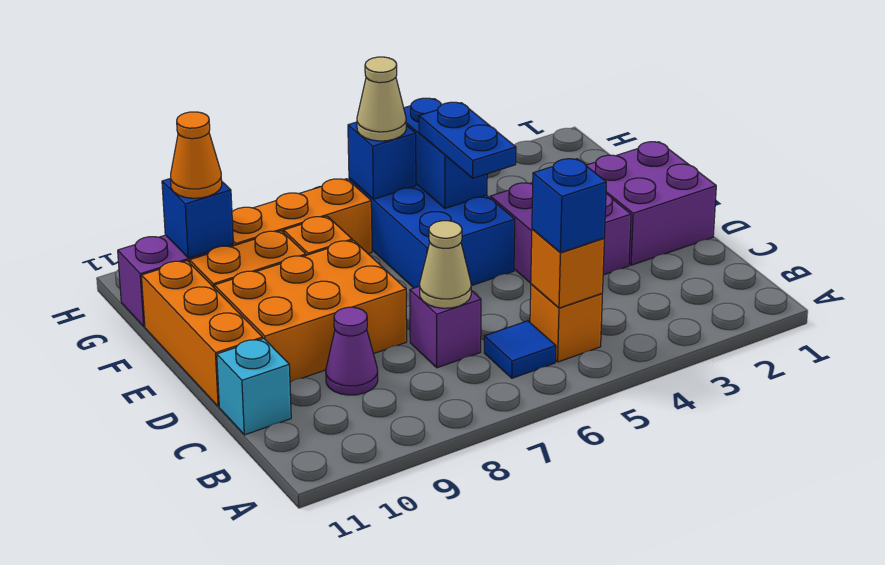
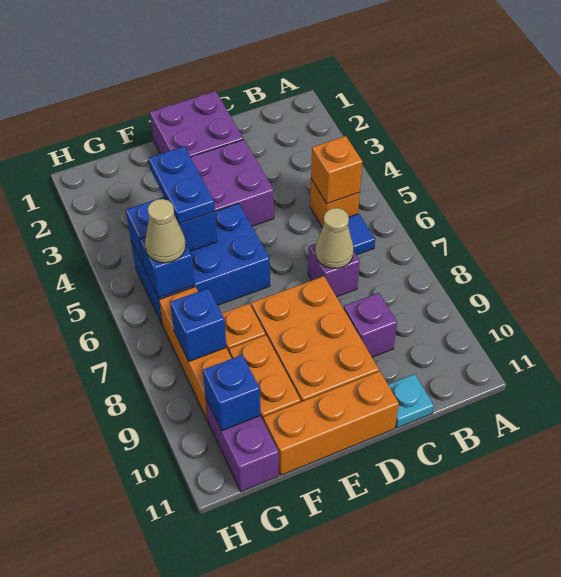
blue brick B5 level 3 -> blue brick G8 level 2
purple cone C9 level 1 -> purple brick C9 level 1
cyan brick C11 level 1 -> cyan plate C11 level 1
blue plate E5:F5 level 3 -> blue plate F4:F5 level 3
orange cone G10 level 3 -> none

